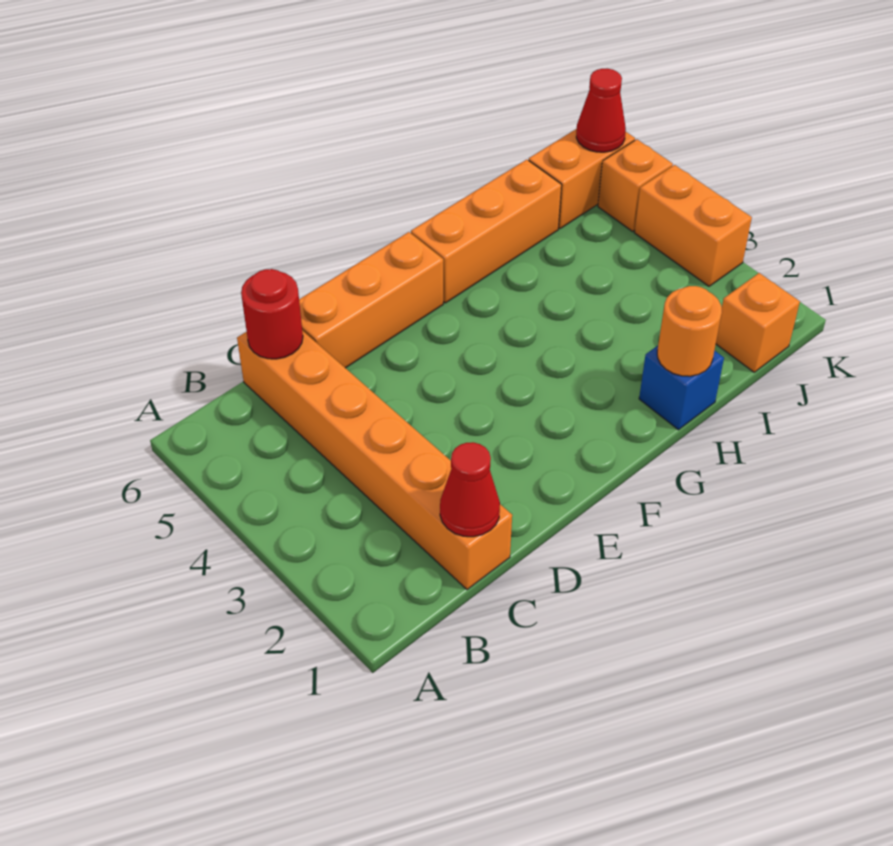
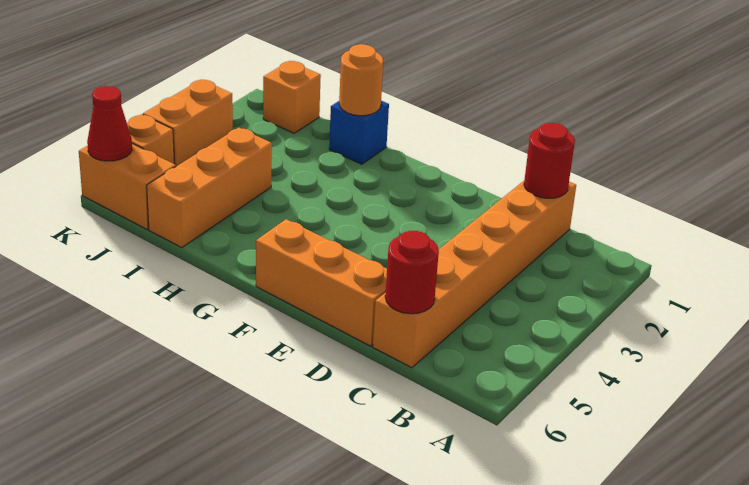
red cone C1 level 2 -> red round brick C1 level 2
orange brick G6:I6 level 1 -> orange brick I4:I6 level 1

